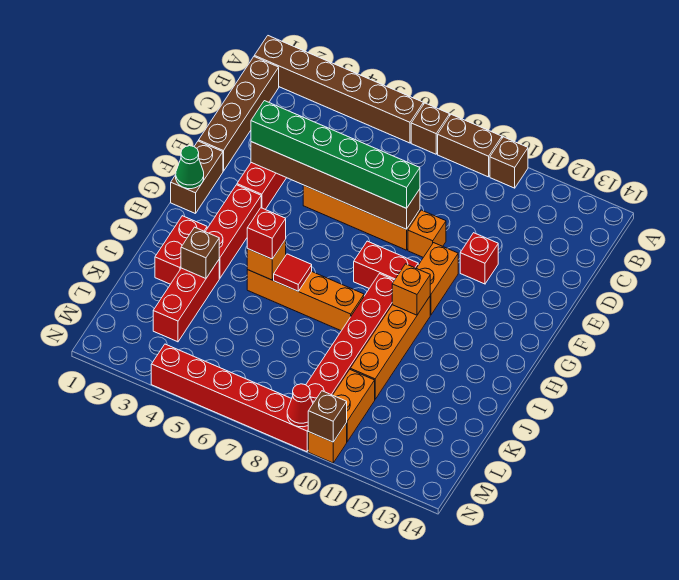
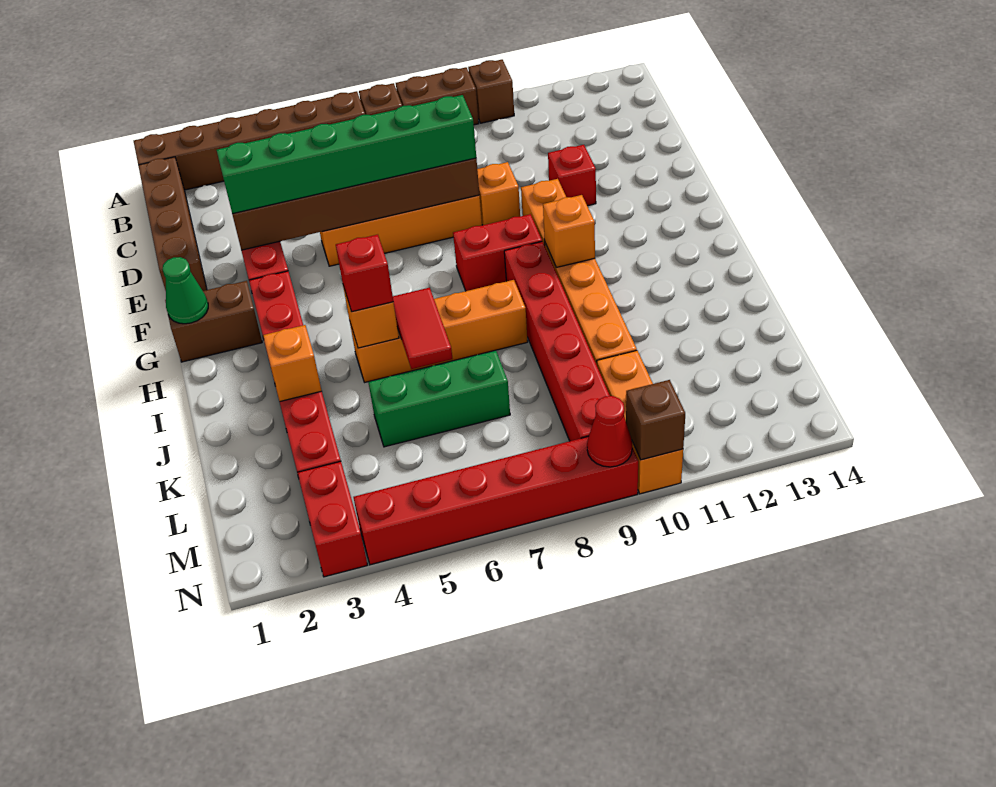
brown brick F1:G1 level 1 -> brown brick G1:G2 level 1
red brick I2:J2 level 1 -> red brick M3:N3 level 1
red tile I6 level 2 -> red tile I6:J6 level 2
brown brick J3 level 2 -> orange brick J3 level 2
none -> green brick K5:K7 level 1

